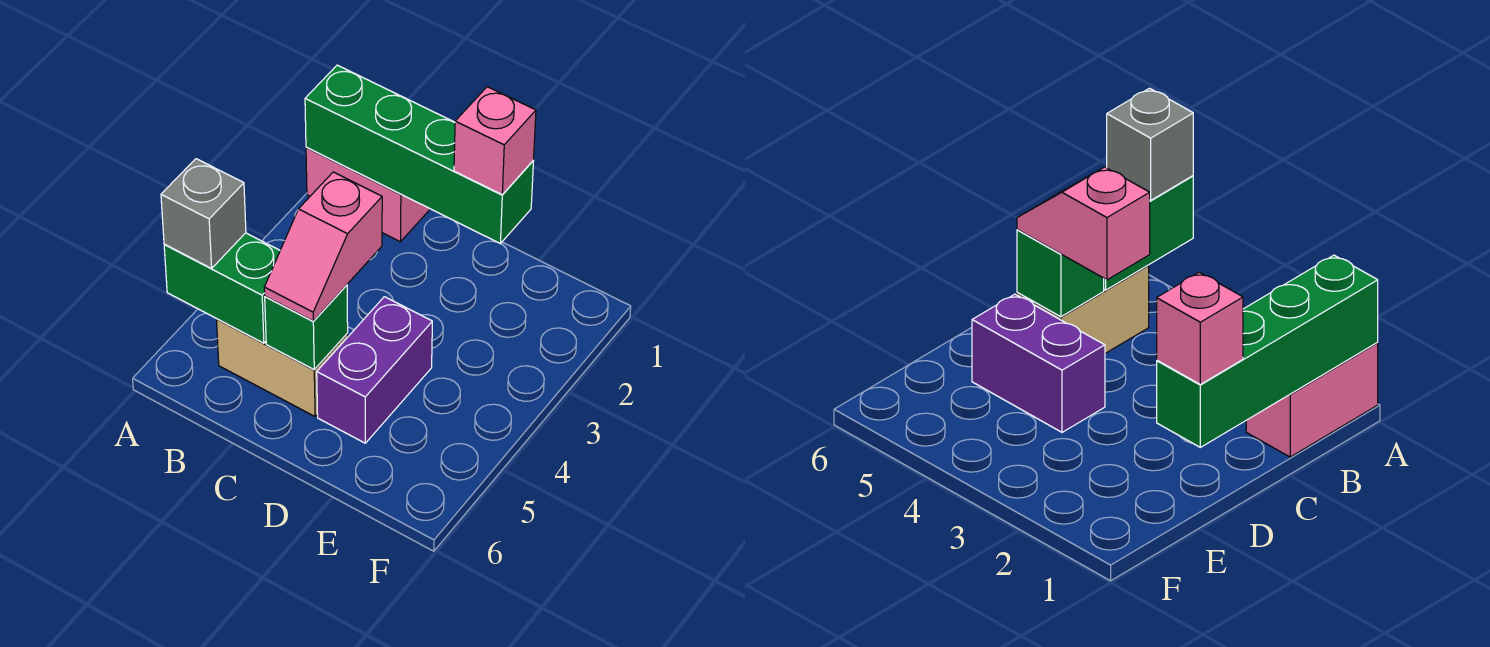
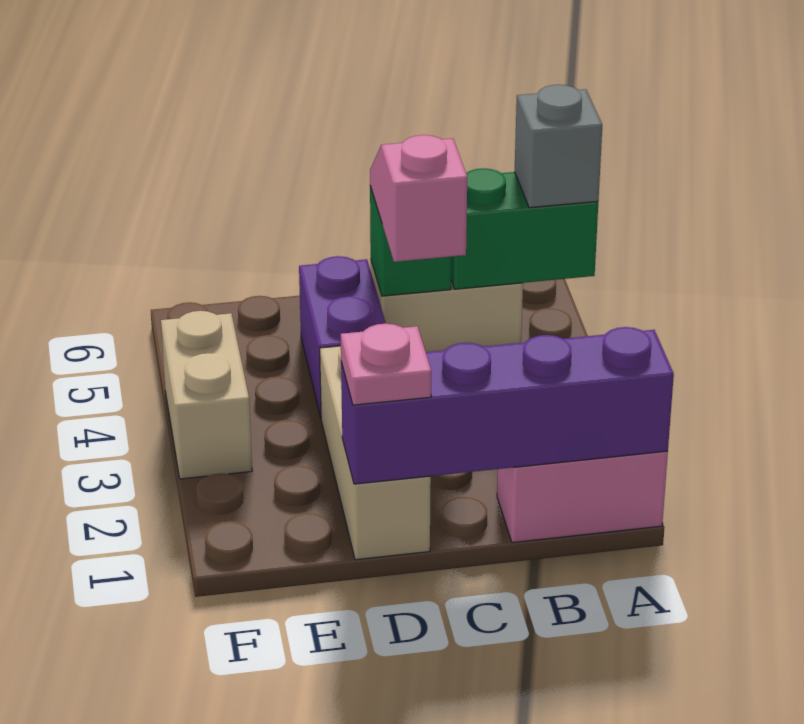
green brick A1:D1 level 2 -> purple brick A1:D1 level 2
none -> tan brick D1:D3 level 1
pink brick D1 level 3 -> pink plate D1 level 3
none -> tan brick F3:F4 level 1

